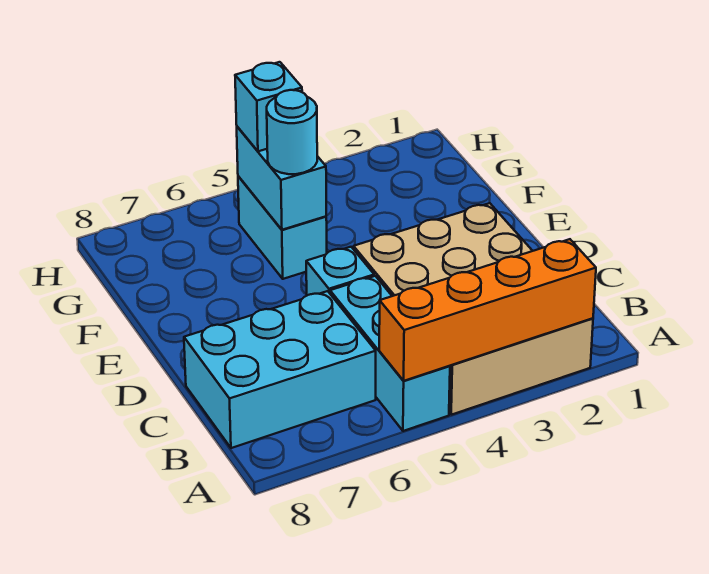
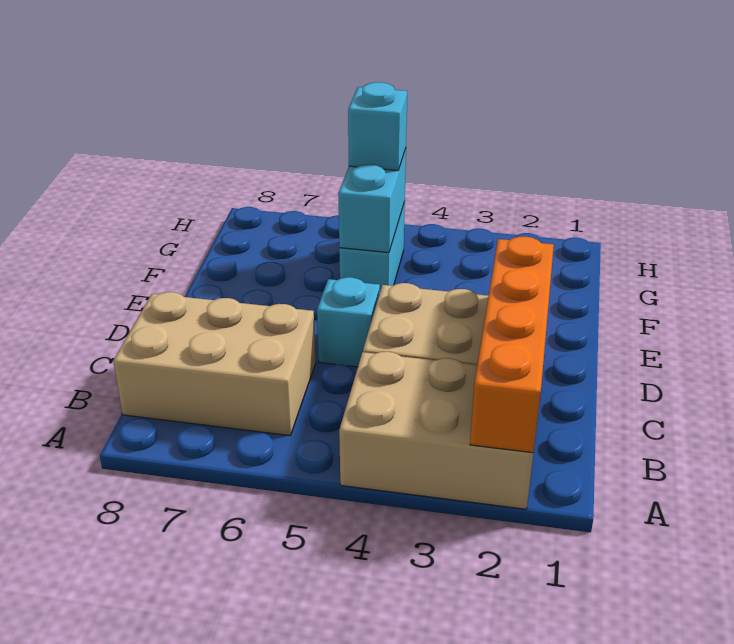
orange brick A2:A5 level 2 -> orange brick A2:D2 level 2
cyan brick A5:C5 level 1 -> none
cyan brick B6:C8 level 1 -> tan brick B6:C8 level 1
cyan round brick F5 level 3 -> none

